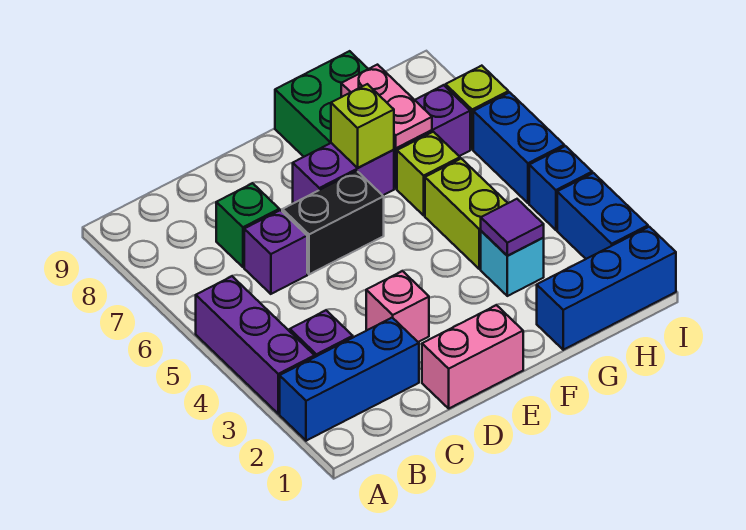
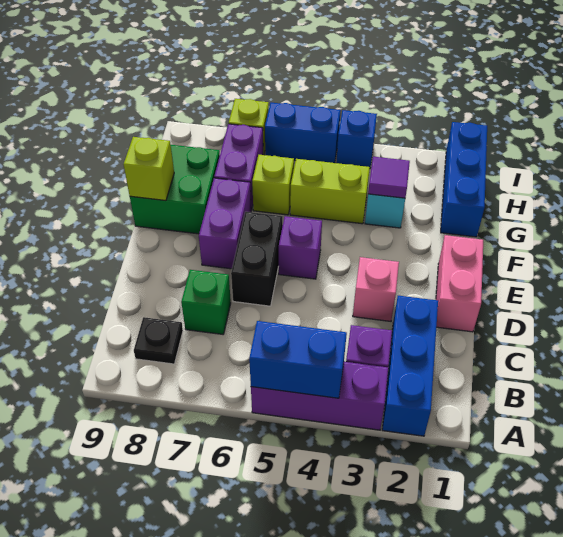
none -> black plate B8 level 1
purple brick C6 level 1 -> purple brick E5 level 1
lime brick F7 level 2 -> lime brick F9 level 2
pink plate G7:G8 level 2 -> none
blue brick I2:I3 level 1 -> blue brick A4:A5 level 2

